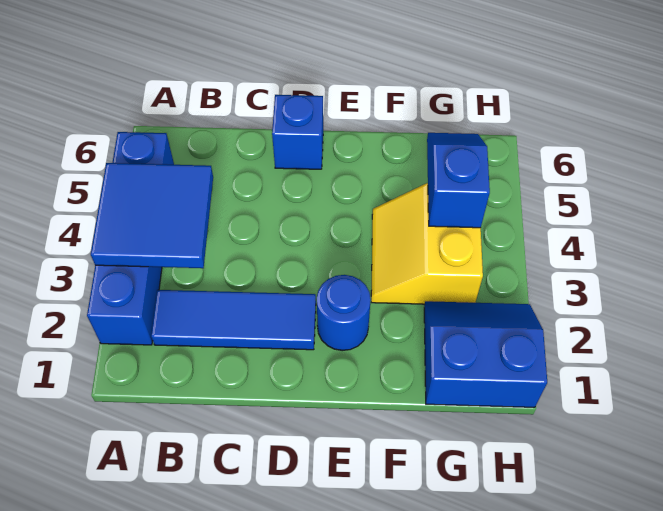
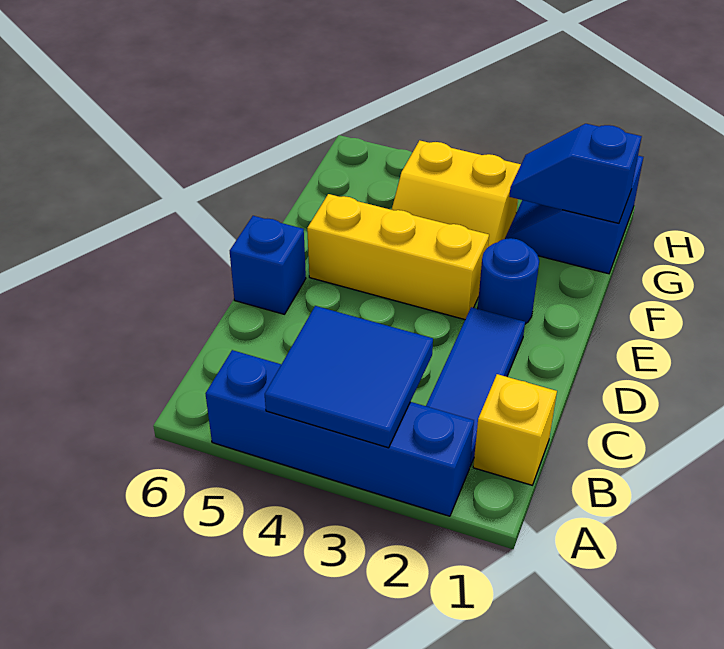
none -> yellow brick B1 level 1
none -> yellow brick E3:E5 level 1
blue slope G4:G5 level 2 top 4 -> blue slope G1:G2 level 2 top 1

